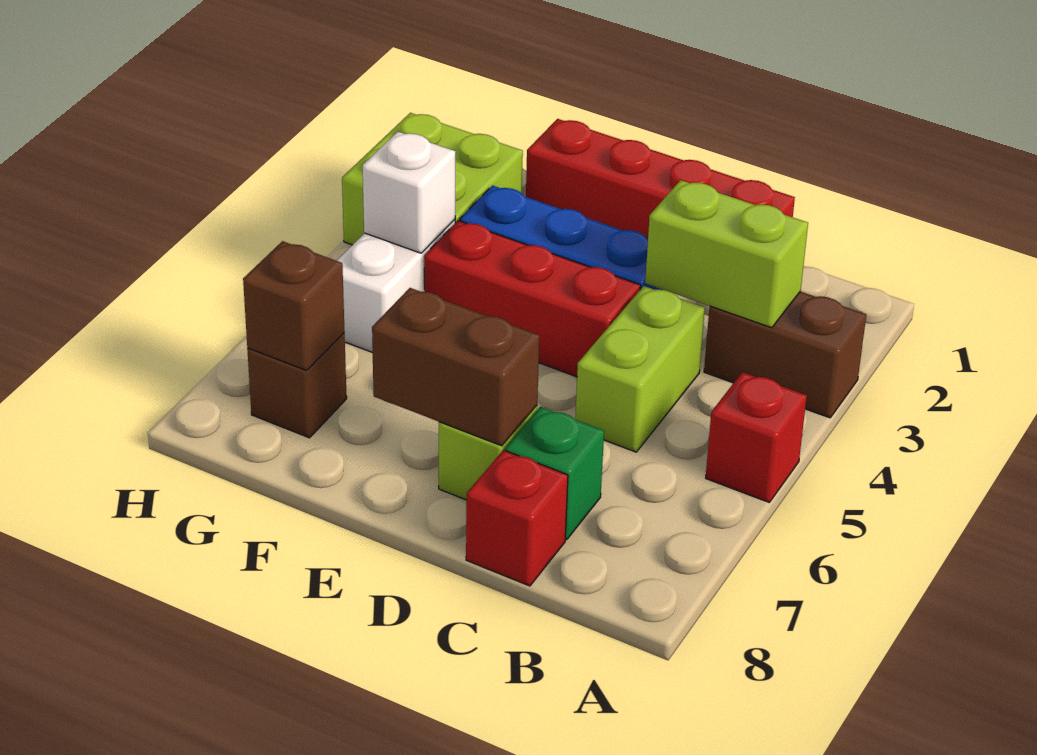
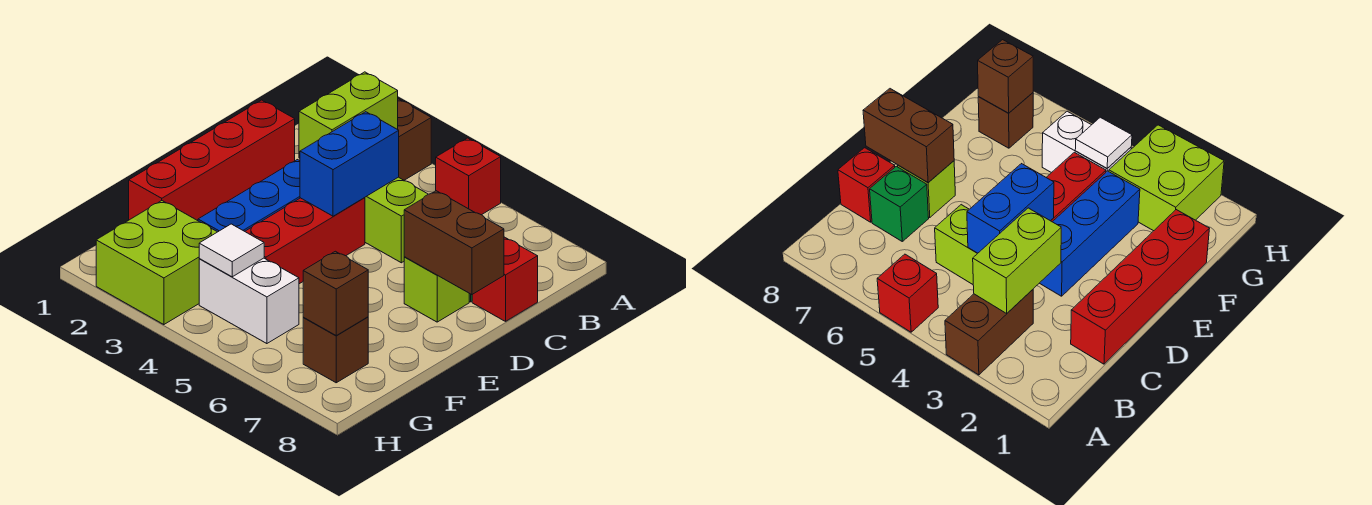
none -> blue brick C4:D4 level 2
brown brick D7:E7 level 2 -> brown brick D7:D8 level 2
white brick G4 level 2 -> white tile G4 level 2

